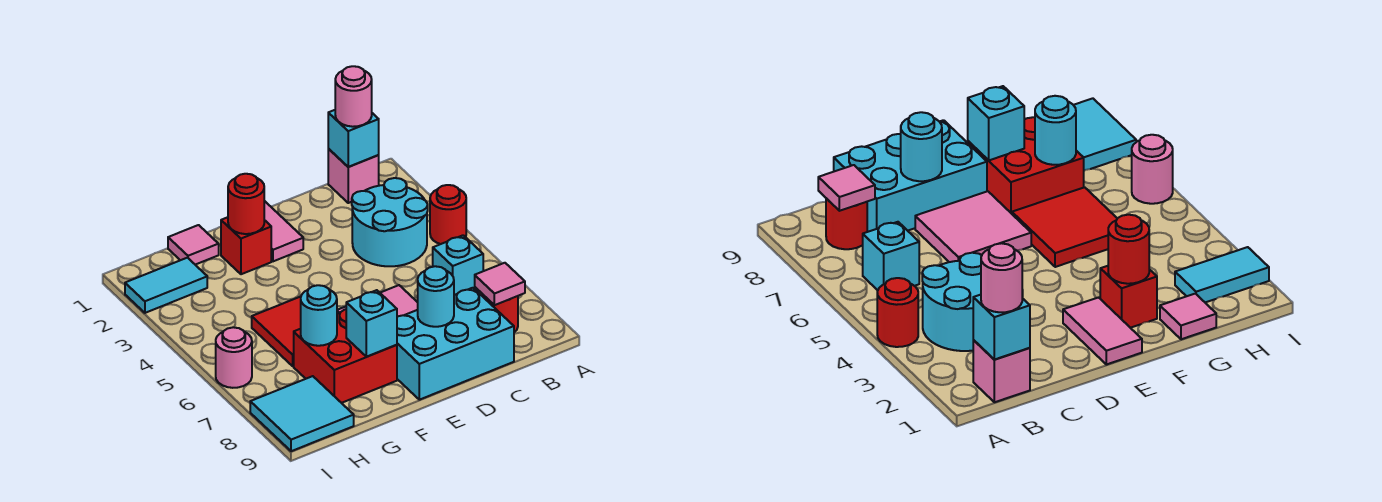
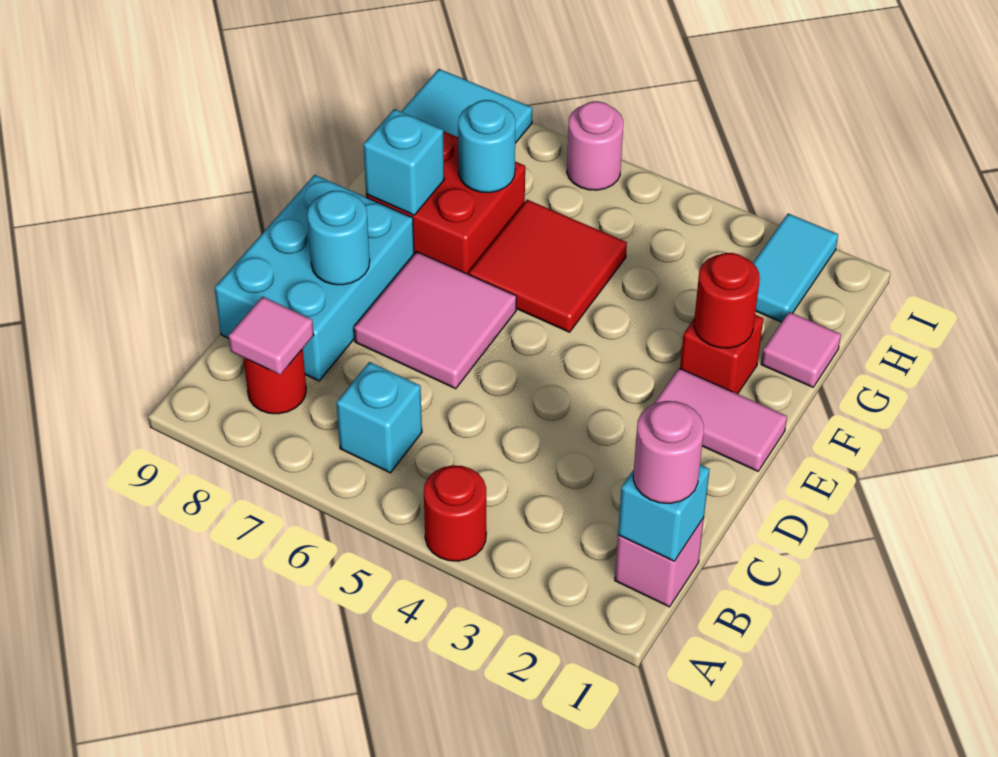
cyan round brick B3:C4 level 1 -> none

